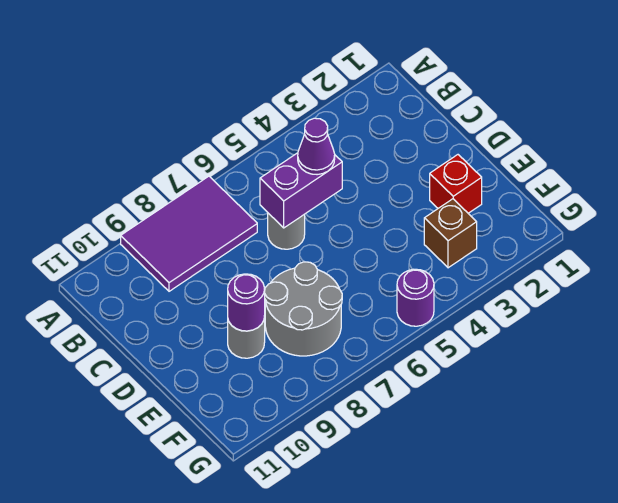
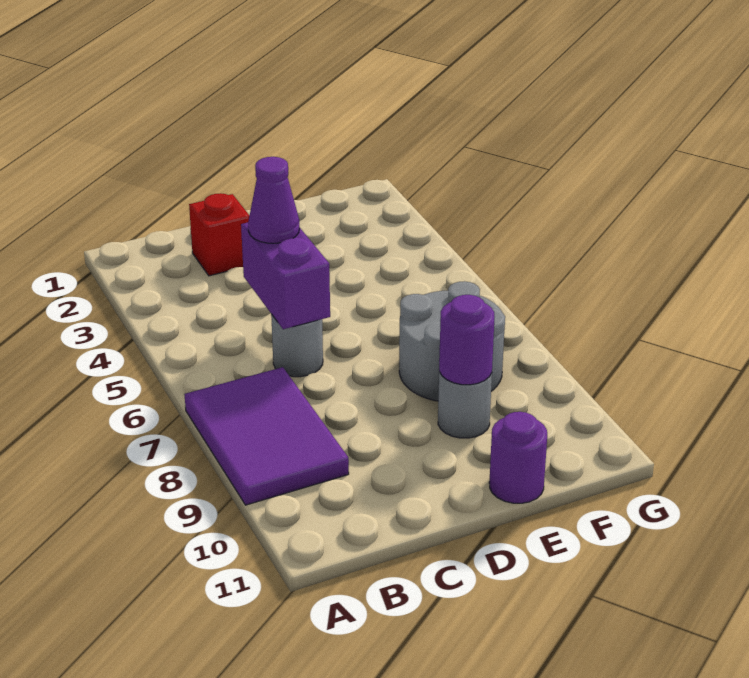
red brick E2 level 1 -> red brick C2 level 1
brown brick F3 level 1 -> none
purple round brick G5 level 1 -> purple round brick E11 level 1

